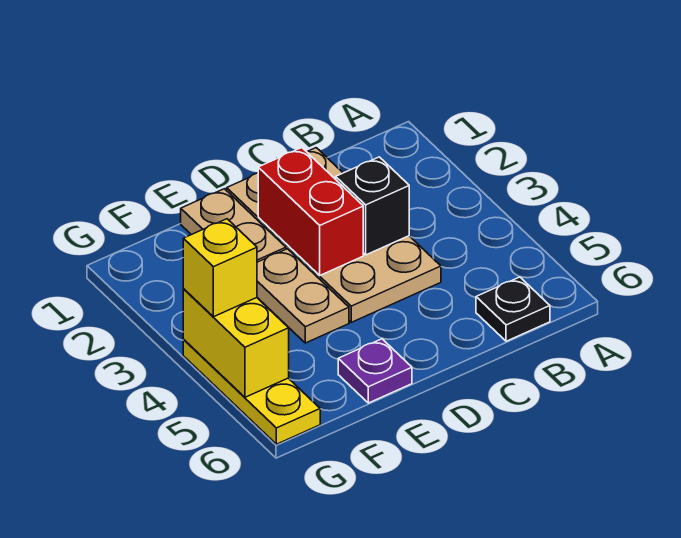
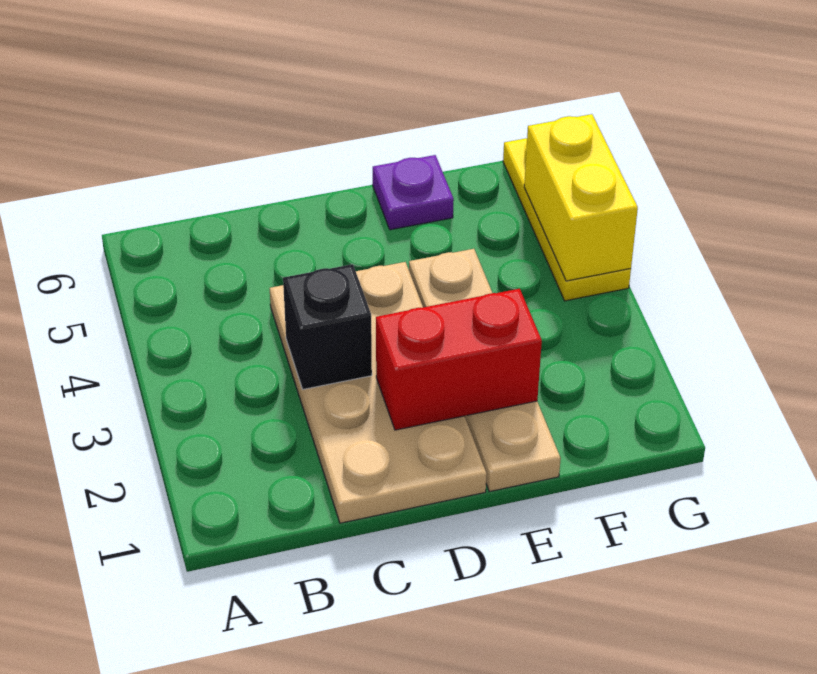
black plate B6 level 1 -> none
red brick D2:D3 level 2 -> red brick D2:E2 level 2
yellow brick G4 level 3 -> none

